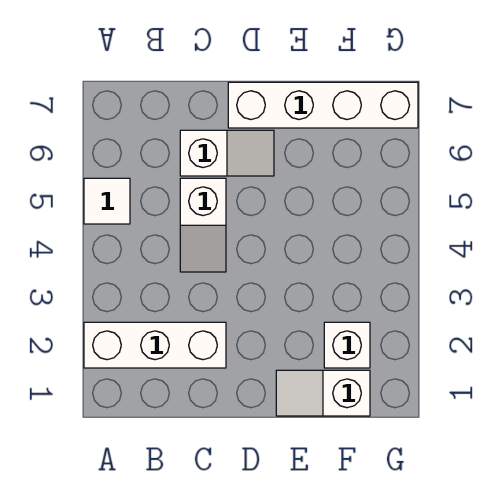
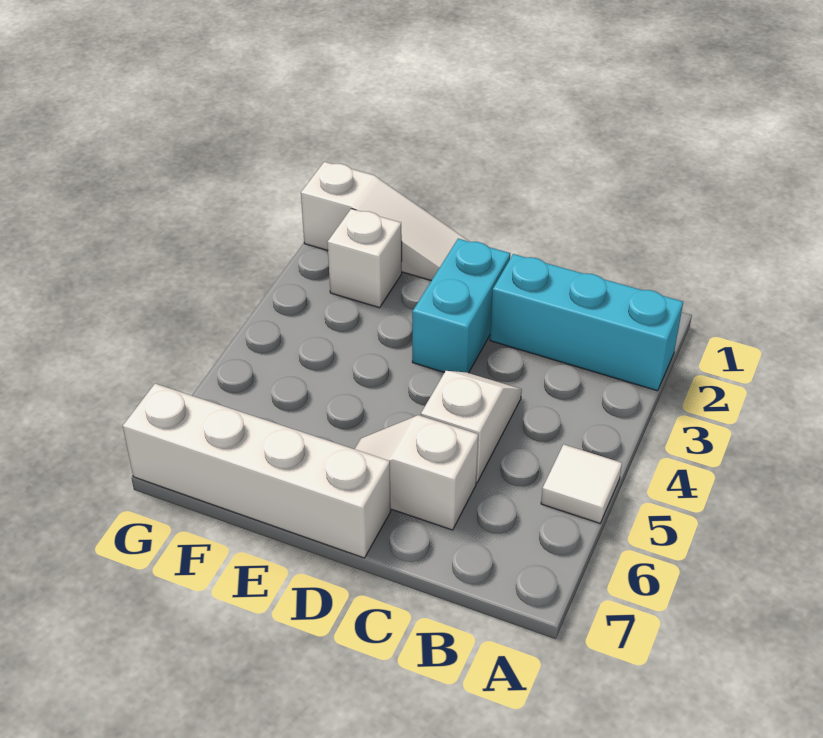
white brick A2:C2 level 1 -> cyan brick A2:C2 level 1
none -> cyan brick D2:D3 level 1
white slope E1:F1 level 1 top F -> white slope E1:G1 level 1 top G

